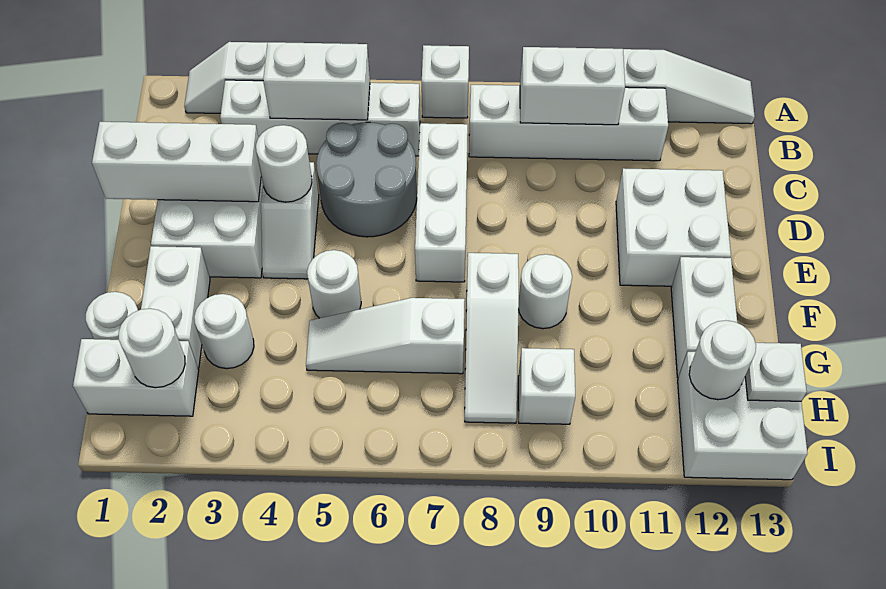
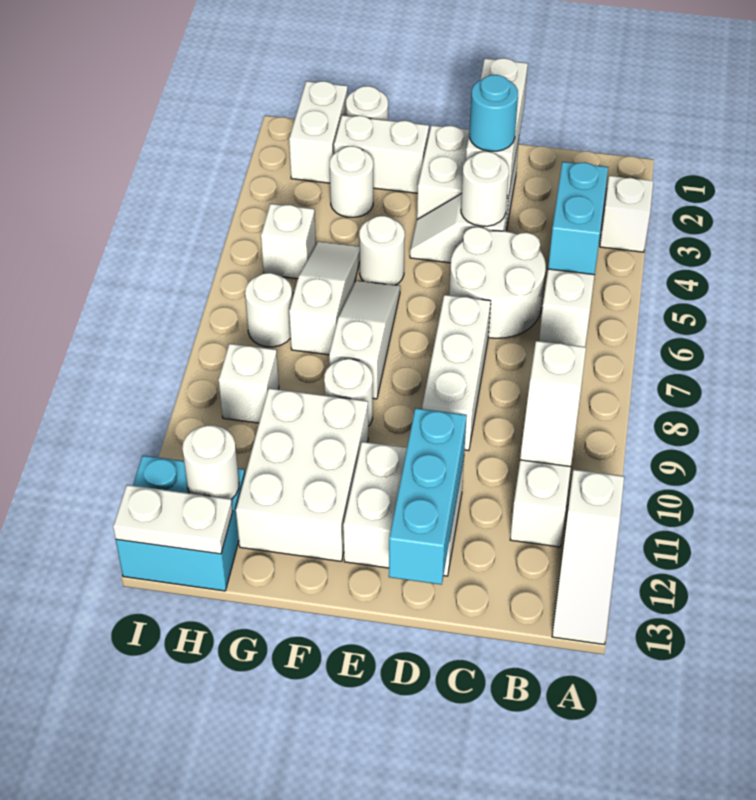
white brick A7 level 1 -> white brick H5 level 1
white brick B4:B5 level 2 -> cyan brick B4:B5 level 2
white brick B9:B10 level 2 -> white slope B9:B10 level 2 top 9
grey round brick C5:D6 level 1 -> white round brick C5:D6 level 1
white brick C7:E7 level 1 -> white brick D7:D9 level 1
none -> cyan round brick D3 level 3
none -> cyan brick D11:D13 level 2
white slope F8:H8 level 1 top F -> white slope F6:F8 level 1 top 8
white brick F12:G12 level 1 -> white brick F10:G12 level 1
white round brick H2 level 2 -> white round brick H7 level 1
white brick H12:I13 level 1 -> cyan brick H12:I13 level 1
white plate H13 level 2 -> white plate H13:I13 level 2

